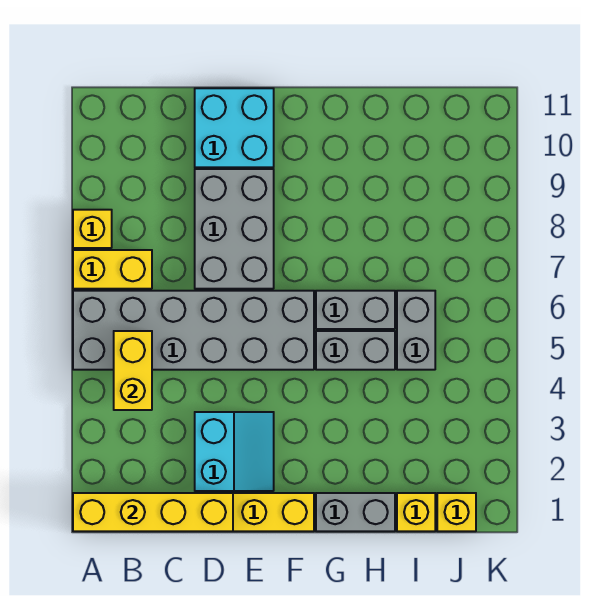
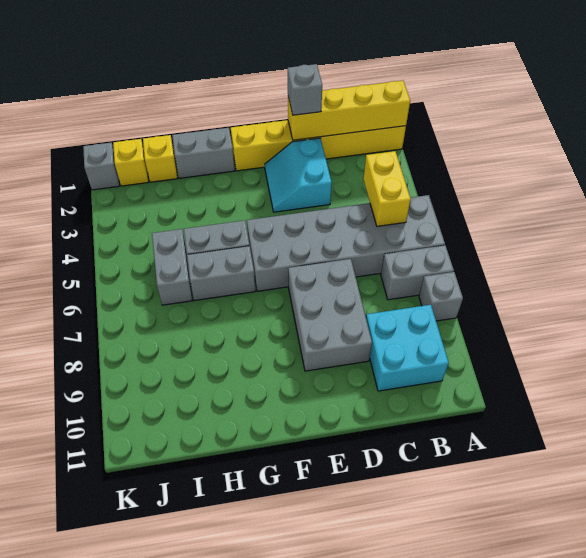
yellow brick A7:B7 level 1 -> grey brick A7:B7 level 1
yellow brick A8 level 1 -> grey brick A8 level 1
none -> grey brick D1 level 3
cyan brick D10:E11 level 1 -> cyan brick B9:C10 level 1
none -> grey brick K1 level 1

